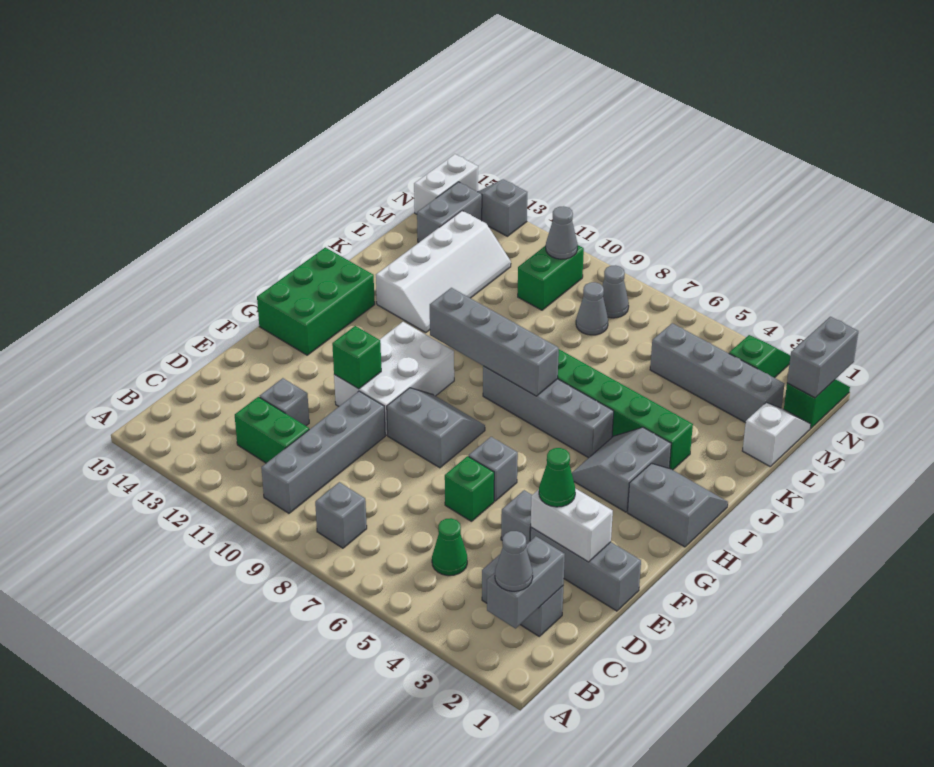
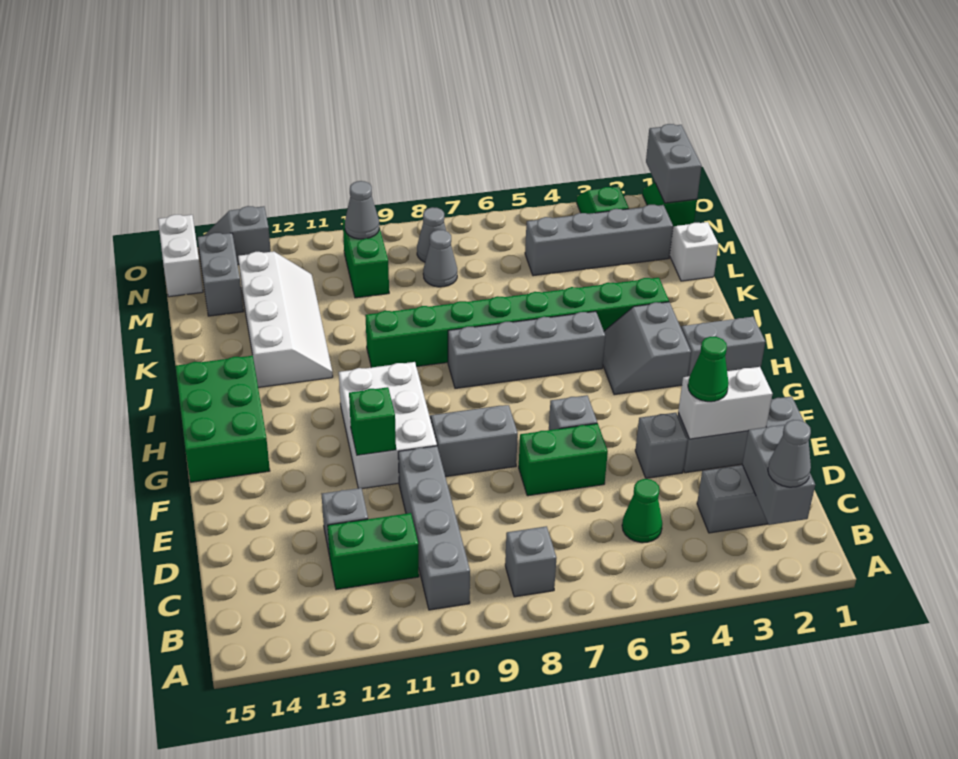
green brick E6 level 1 -> green brick E6:E7 level 1
grey brick I7:I10 level 2 -> none

